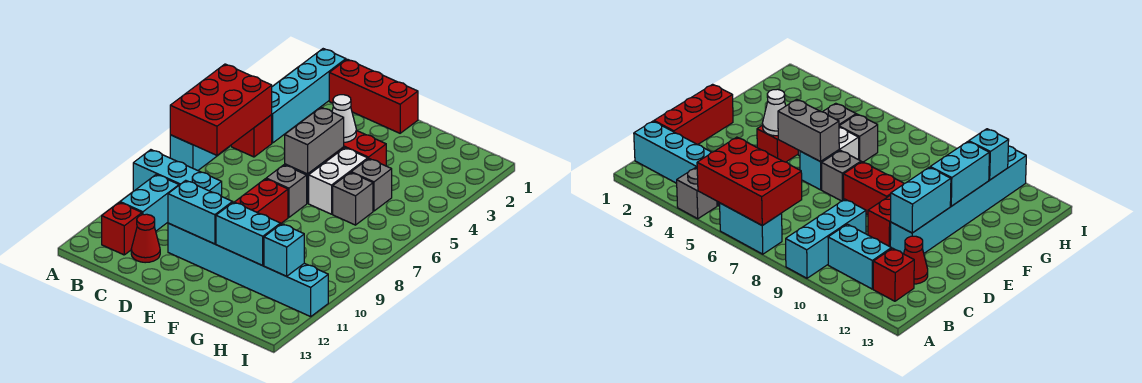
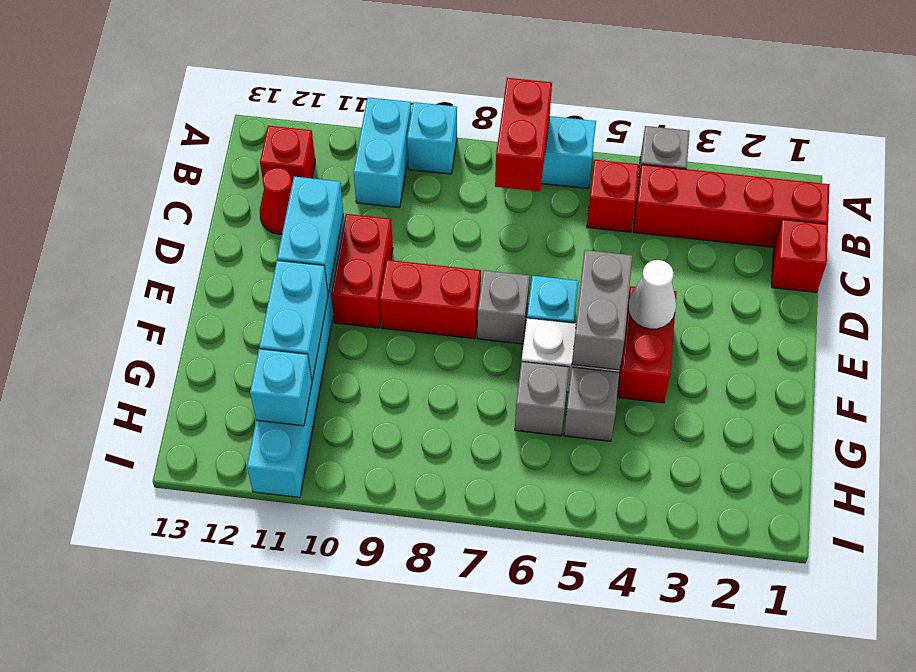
red brick A5:B7 level 2 -> red brick A7:B7 level 2
cyan brick A9:C9 level 1 -> cyan brick A9 level 1
cyan brick B1:B4 level 1 -> red brick B1:B4 level 1
cyan brick B10:B11 level 1 -> cyan brick A10:B10 level 1
red brick C1:E1 level 1 -> red brick C1 level 1
grey brick E5:E6 level 2 -> grey brick E5:F5 level 2

